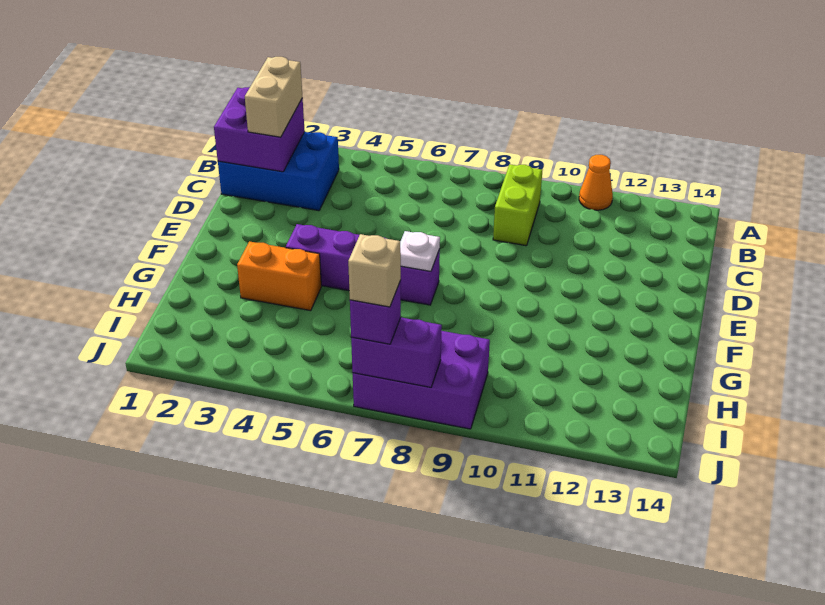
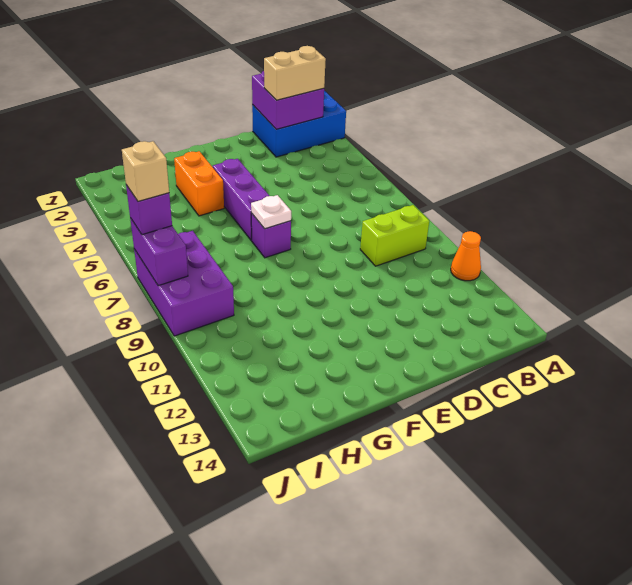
blue brick B1:C3 level 1 -> blue brick A1:C2 level 1

